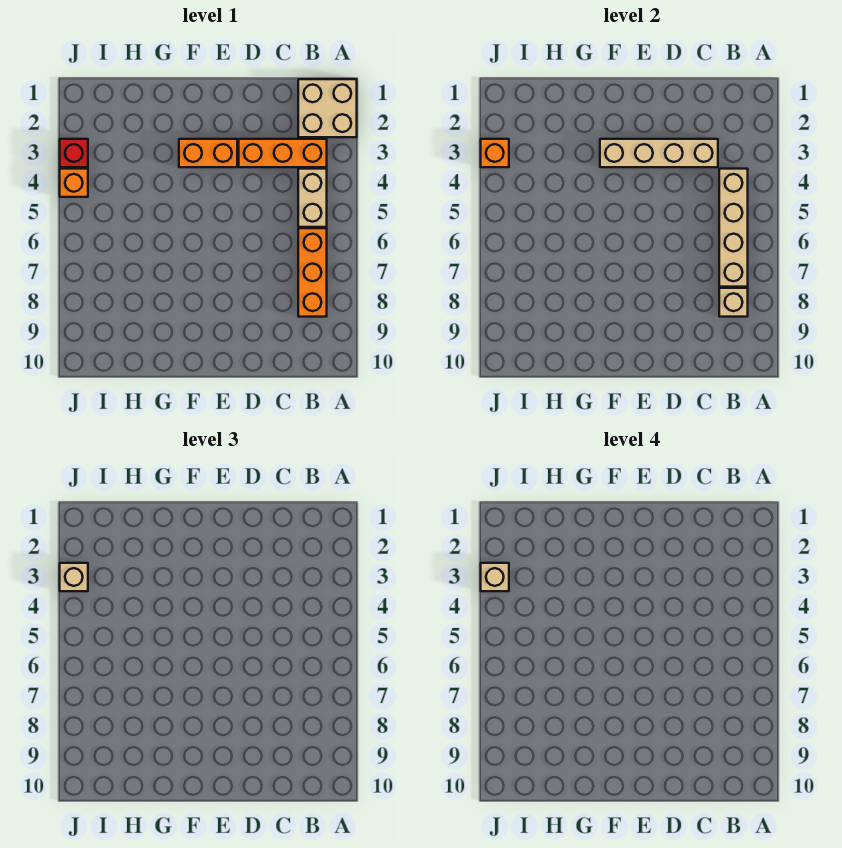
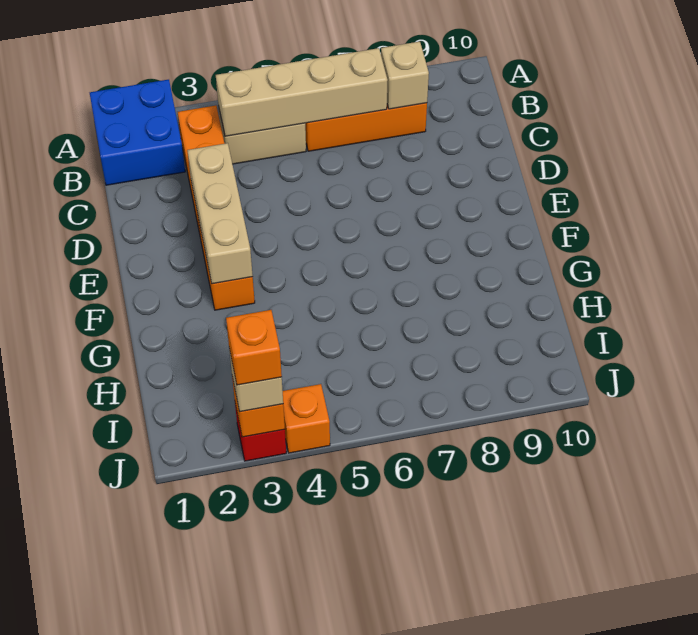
tan brick A1:B2 level 1 -> blue brick A1:B2 level 1
tan brick C3:F3 level 2 -> tan brick D3:F3 level 2
tan brick J3 level 4 -> orange brick J3 level 4

